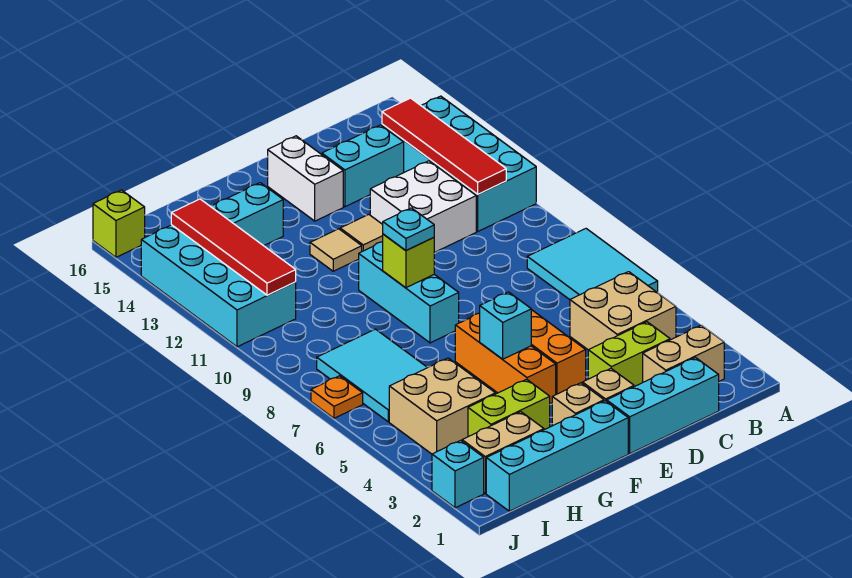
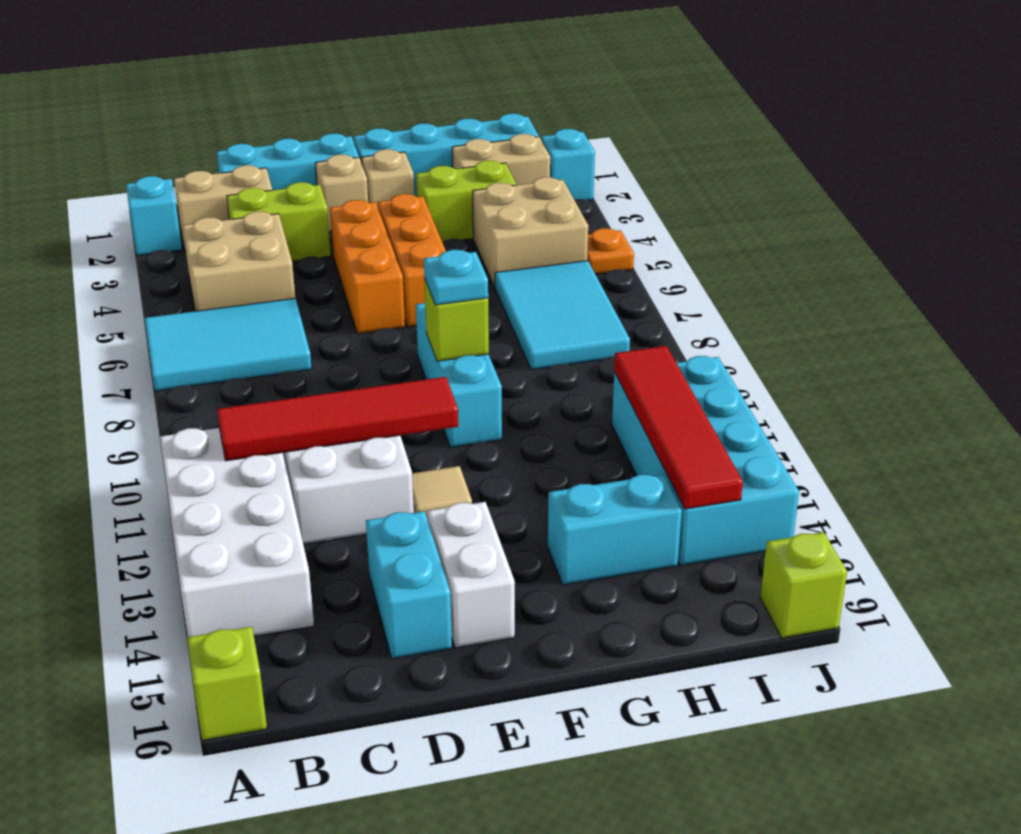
cyan tile A6:B8 level 1 -> cyan tile A6:C7 level 1
cyan brick A11:B14 level 1 -> white brick A11:B14 level 1
none -> lime brick A16 level 1
red tile B11:B14 level 2 -> red tile B11:E11 level 2
cyan brick C14:D14 level 1 -> cyan brick D14:D15 level 1
cyan brick F5 level 2 -> cyan brick A2 level 1
tan tile F12 level 1 -> none
orange plate J7 level 1 -> orange plate J5 level 1

